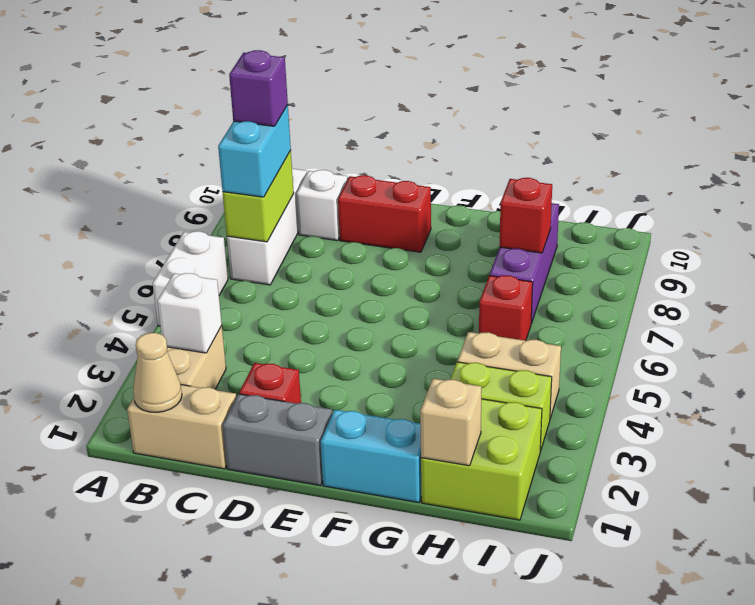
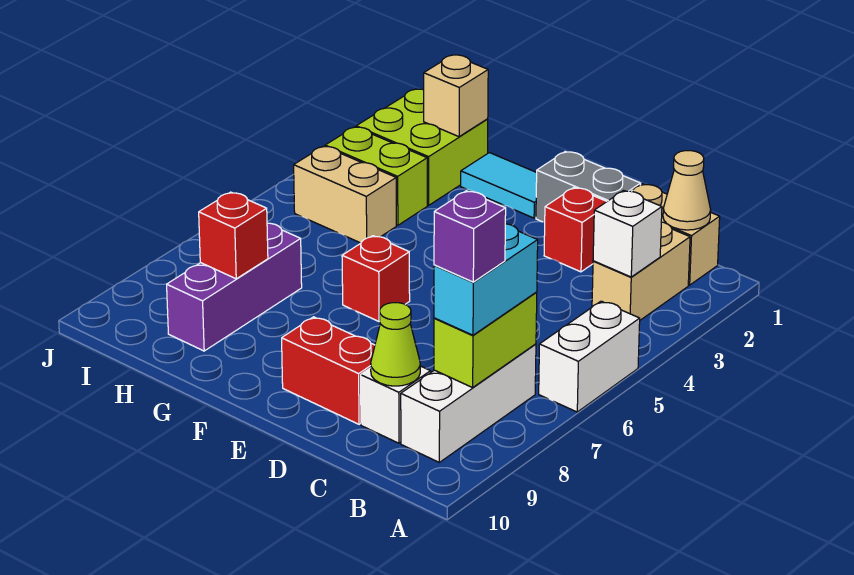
none -> lime cone C9 level 2
cyan brick F1:G1 level 1 -> cyan tile F1:G1 level 1
red brick H6 level 1 -> red brick F6 level 1

